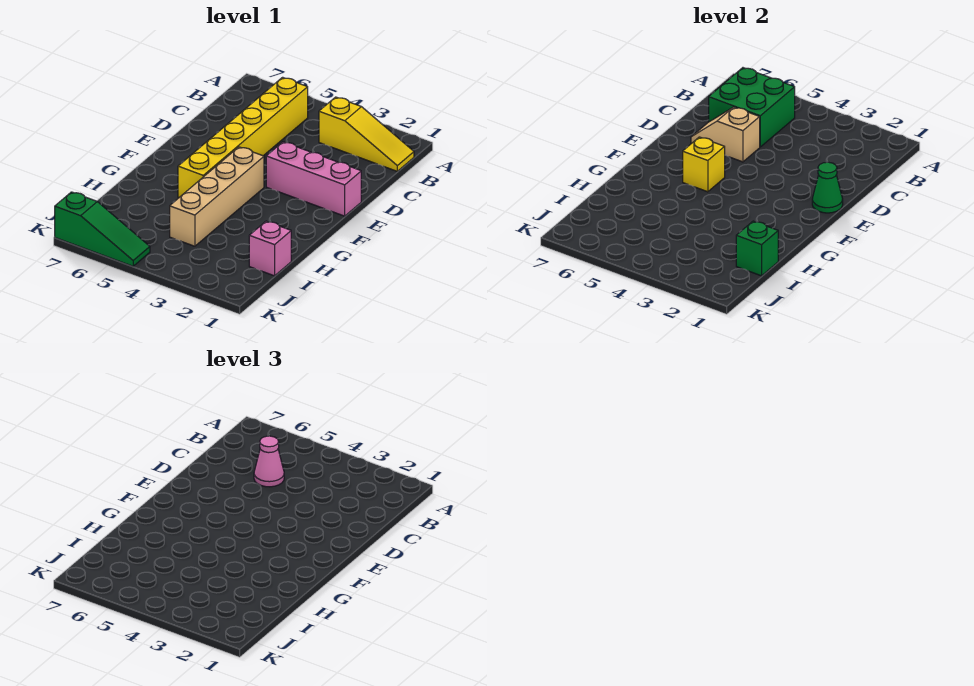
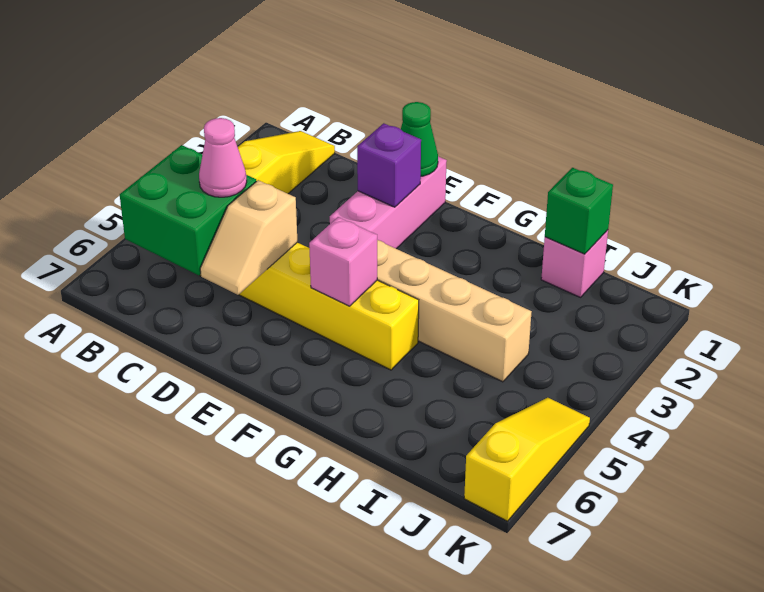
none -> purple brick E2 level 2
yellow brick F5 level 2 -> pink brick F5 level 2
green slope K5:K7 level 1 top 7 -> yellow slope K5:K7 level 1 top 7

